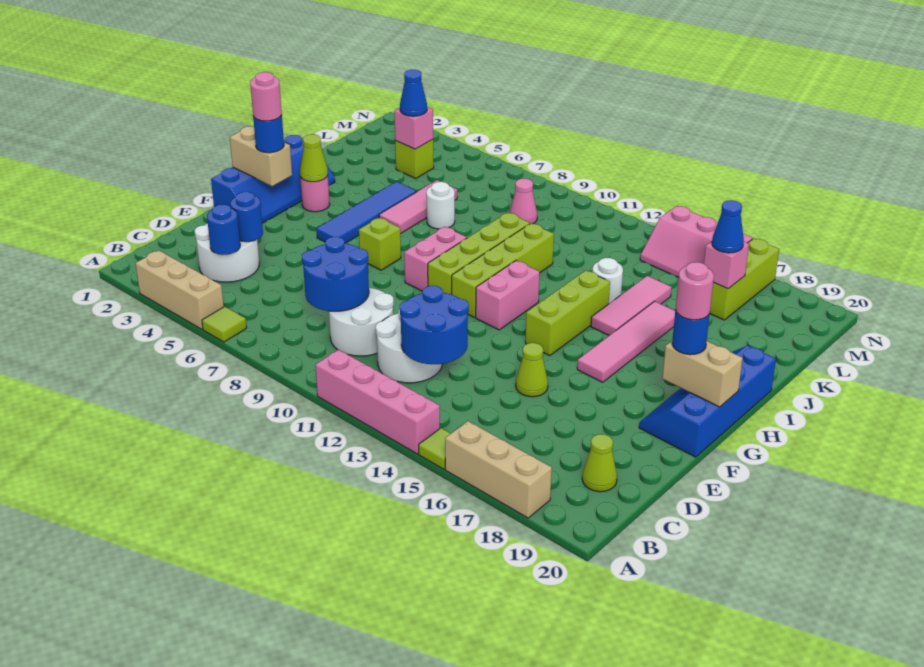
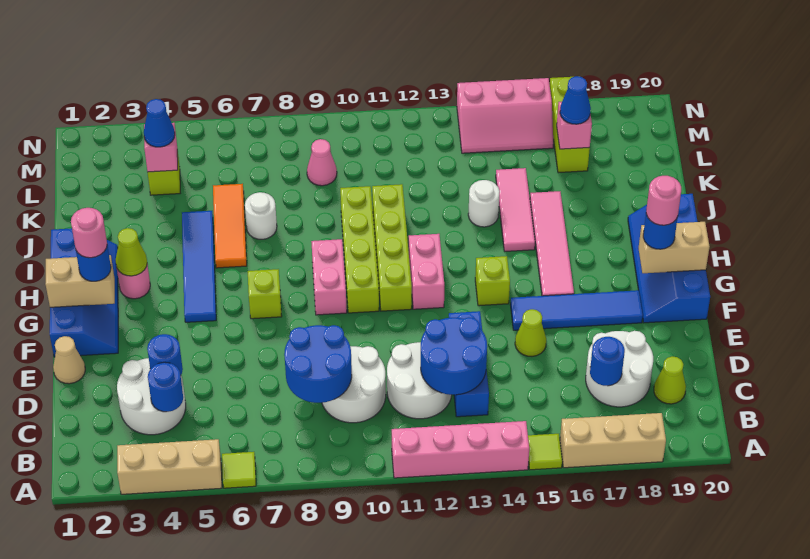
none -> blue brick C13:E13 level 1
none -> white round brick C17:D18 level 1
none -> blue round brick C17 level 2
none -> tan cone E1 level 1
none -> blue tile F15:F18 level 1
lime brick G14:I14 level 1 -> lime brick G14 level 1
pink tile I6:K6 level 1 -> orange tile I6:K6 level 1

